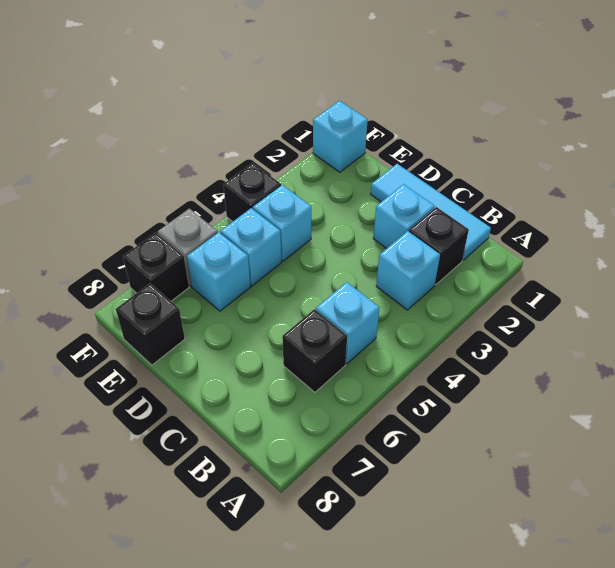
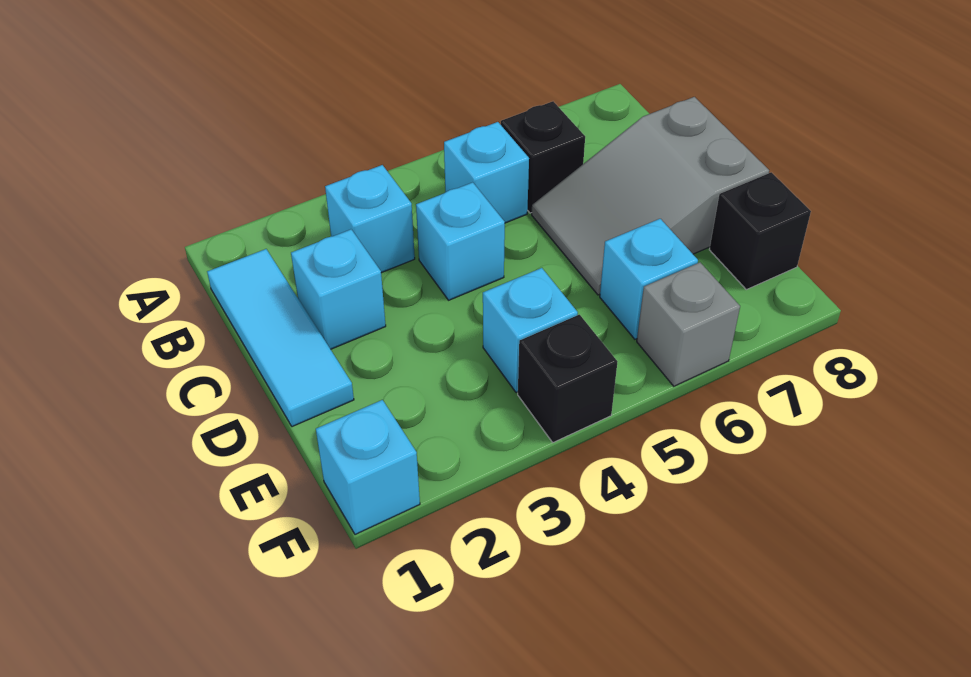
black brick B2 level 1 -> none
none -> grey slope C6:D8 level 1 top 8
cyan brick E5 level 1 -> cyan brick C4 level 1
black brick F7 level 1 -> none

